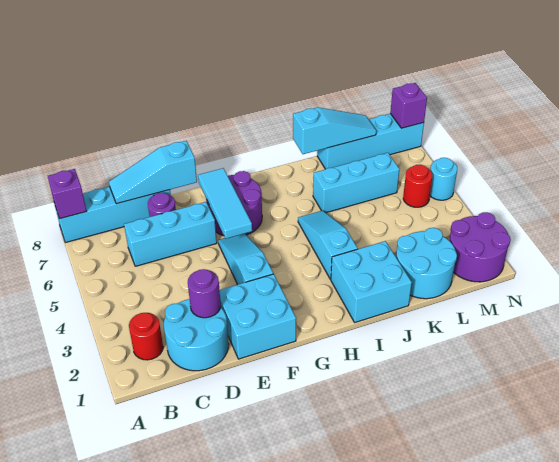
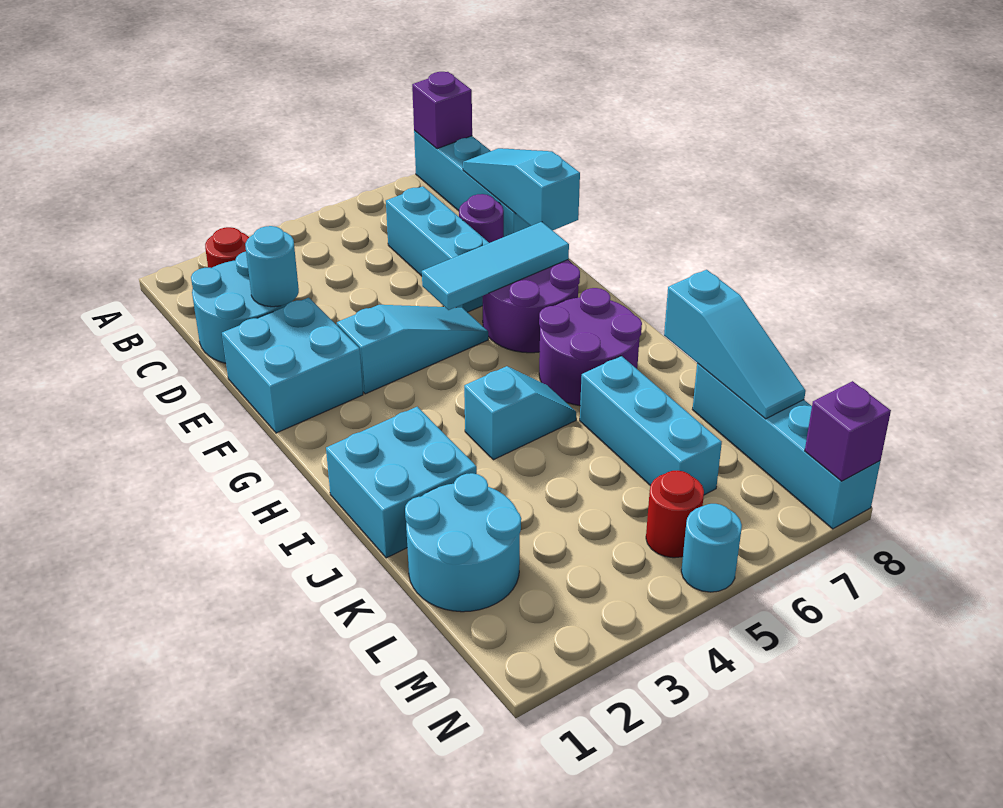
purple round brick D2 level 2 -> cyan round brick D2 level 2
cyan slope I3:I5 level 1 top 3 -> cyan slope I4:I5 level 1 top 4
purple round brick M1:N2 level 1 -> purple round brick H6:I7 level 1

